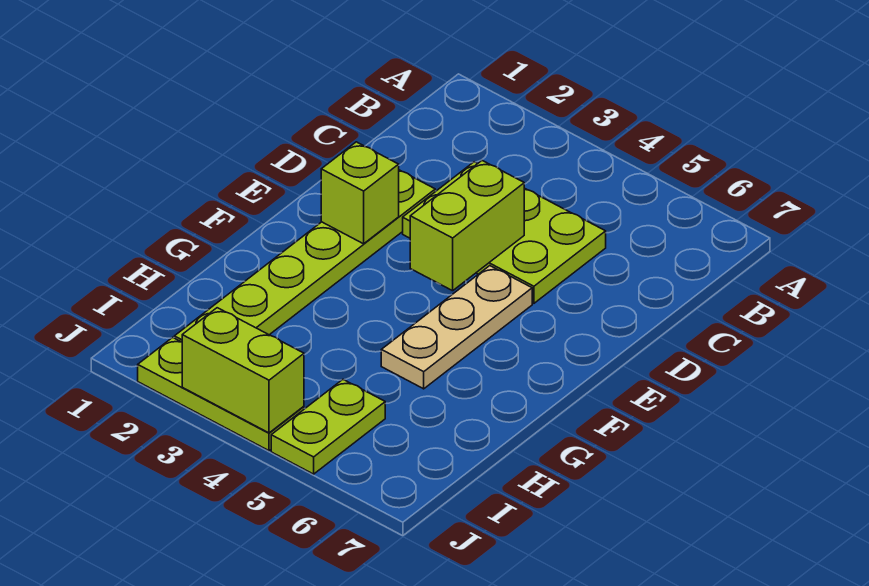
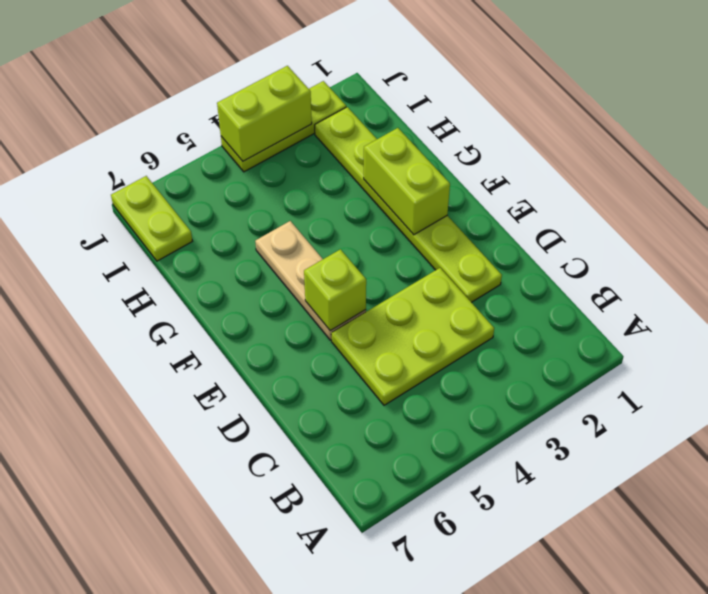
lime brick D4:E4 level 2 -> lime brick F2:G2 level 2
lime brick E2 level 2 -> lime brick E5 level 2
lime plate I5:J5 level 1 -> lime plate I7:J7 level 1

